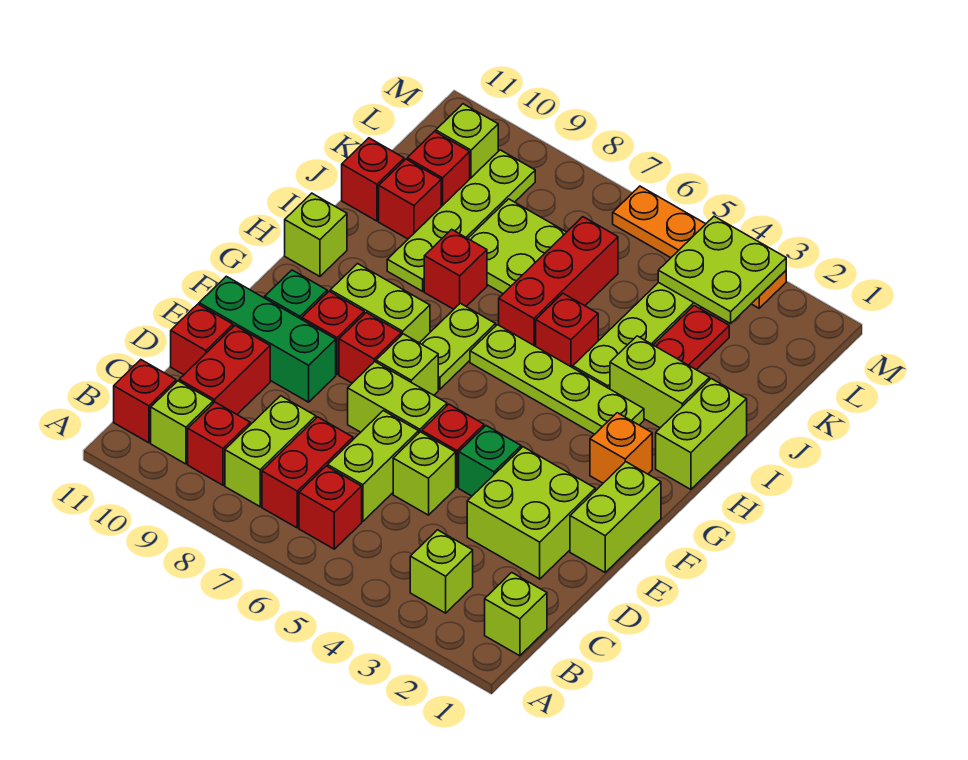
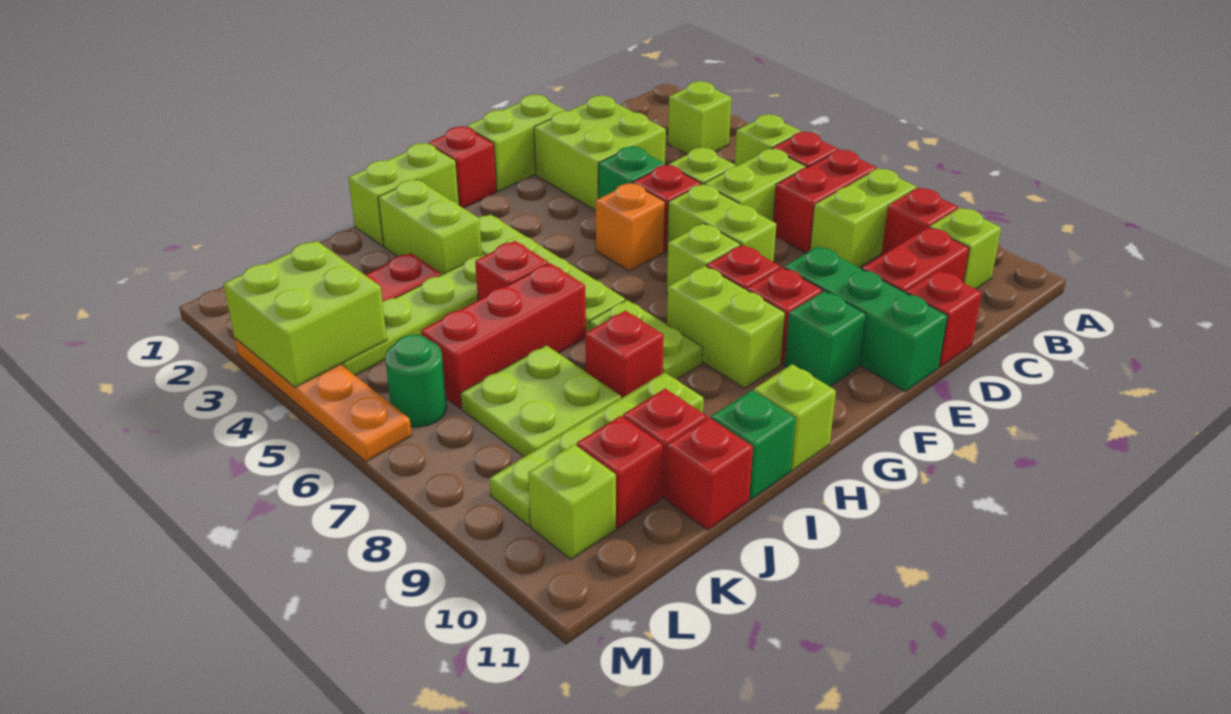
lime brick B1 level 1 -> lime brick B5 level 1
red brick B11 level 1 -> red brick G1 level 1
orange brick G2 level 1 -> orange brick F5 level 1
lime plate G7:H7 level 1 -> lime plate H7:H8 level 1
none -> green brick I11 level 1
lime plate L3:M4 level 2 -> lime brick L3:M4 level 2
none -> green round brick L6 level 1

